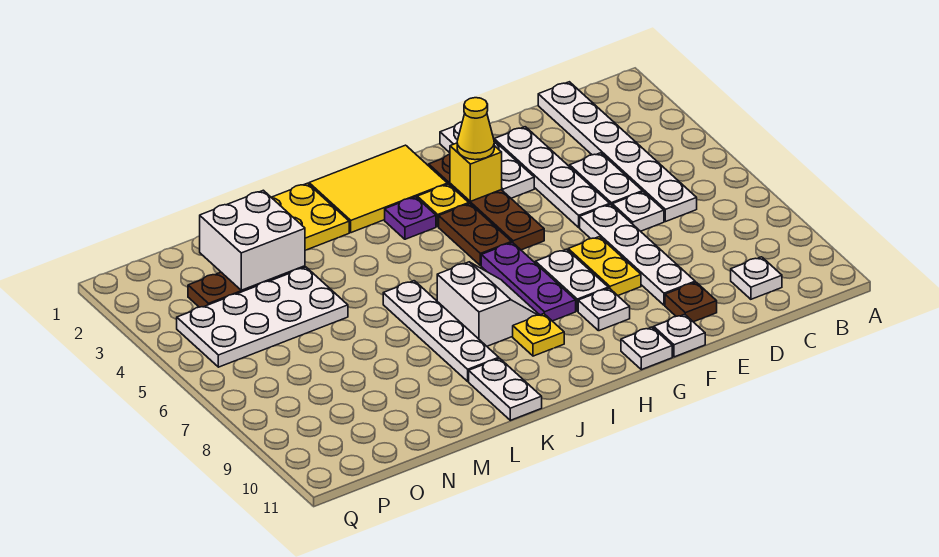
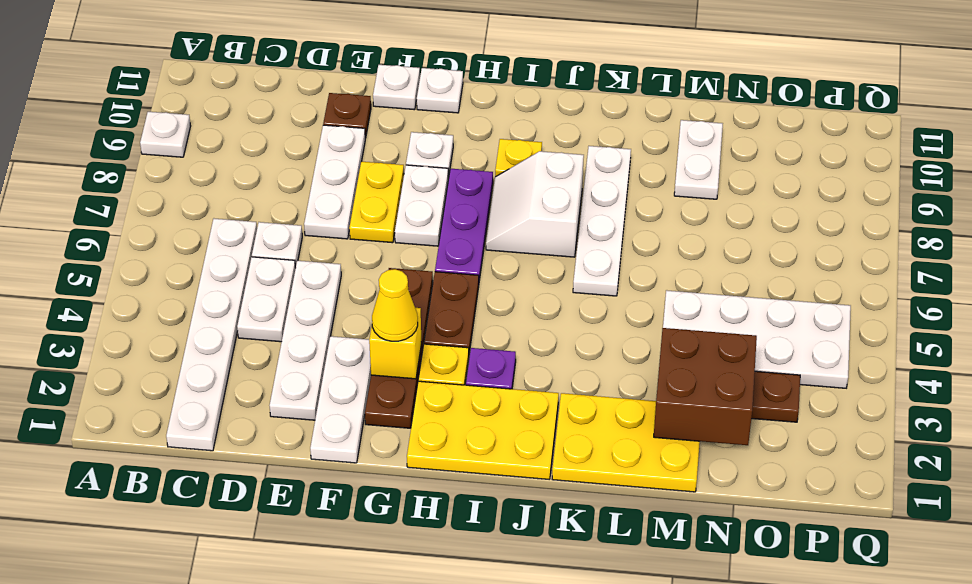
white plate C10 level 1 -> white plate A9 level 1
white plate E6:E9 level 1 -> white plate E7:E9 level 1
yellow tile H1:J2 level 1 -> yellow plate H1:J2 level 1
white plate K10:K11 level 1 -> white plate M9:M10 level 1
white brick M2:N3 level 2 -> brown brick M2:N3 level 2

